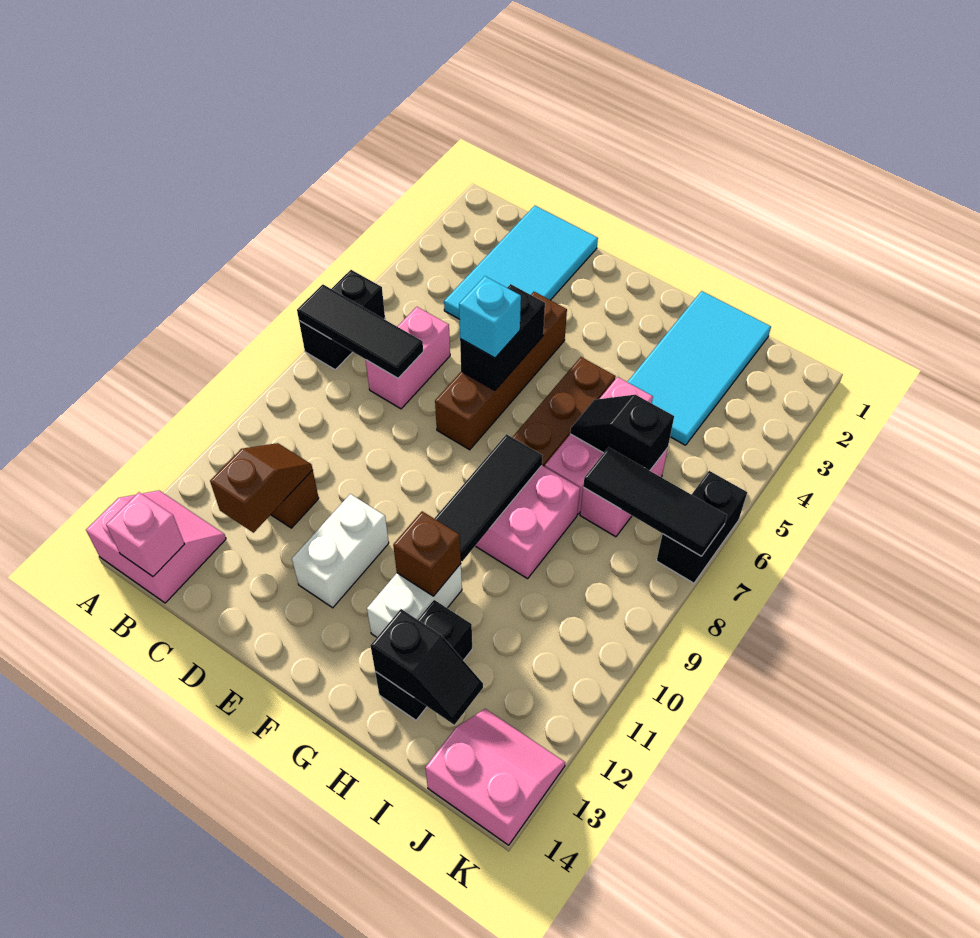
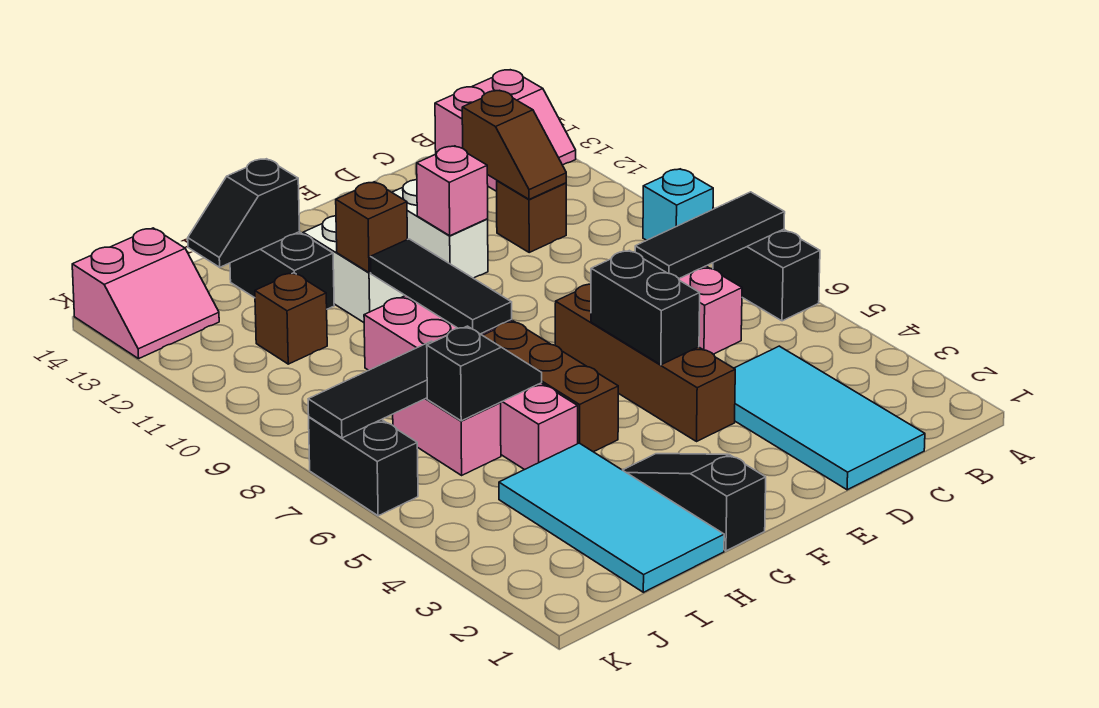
pink brick B14 level 2 -> pink brick E11 level 2
cyan brick E6 level 3 -> cyan brick A9 level 1
none -> black slope G1:G3 level 1 top 1
none -> brown brick I11 level 1

